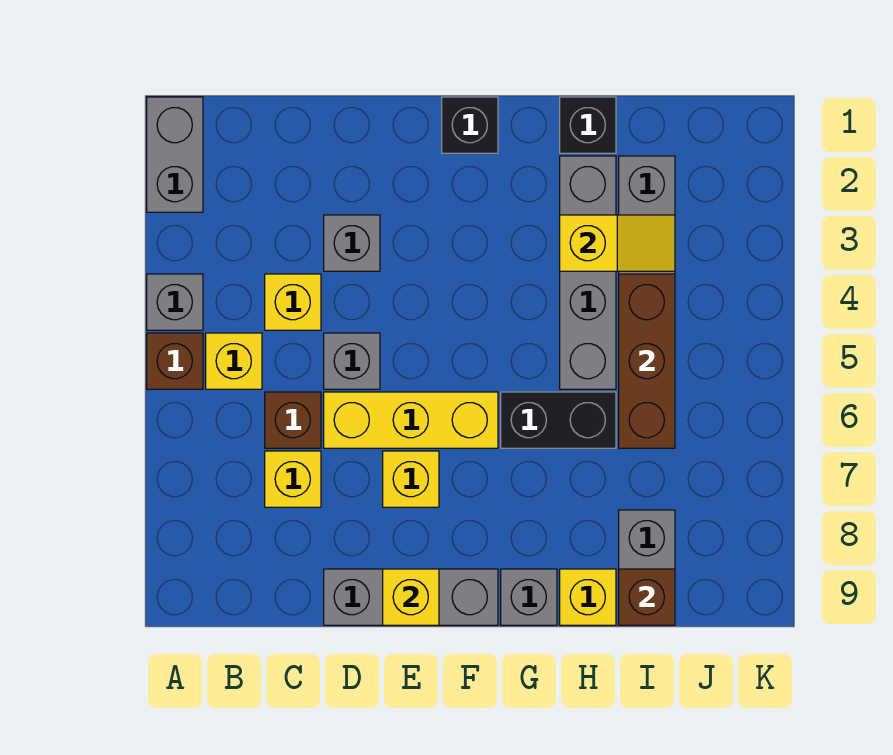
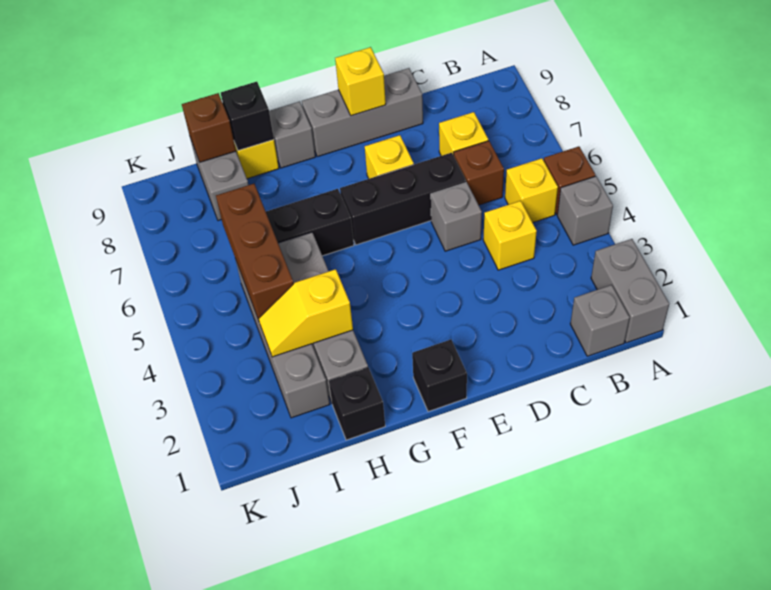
grey brick D3 level 1 -> grey brick B1 level 1
yellow brick D6:F6 level 1 -> black brick D6:F6 level 1
none -> black brick H9 level 2

